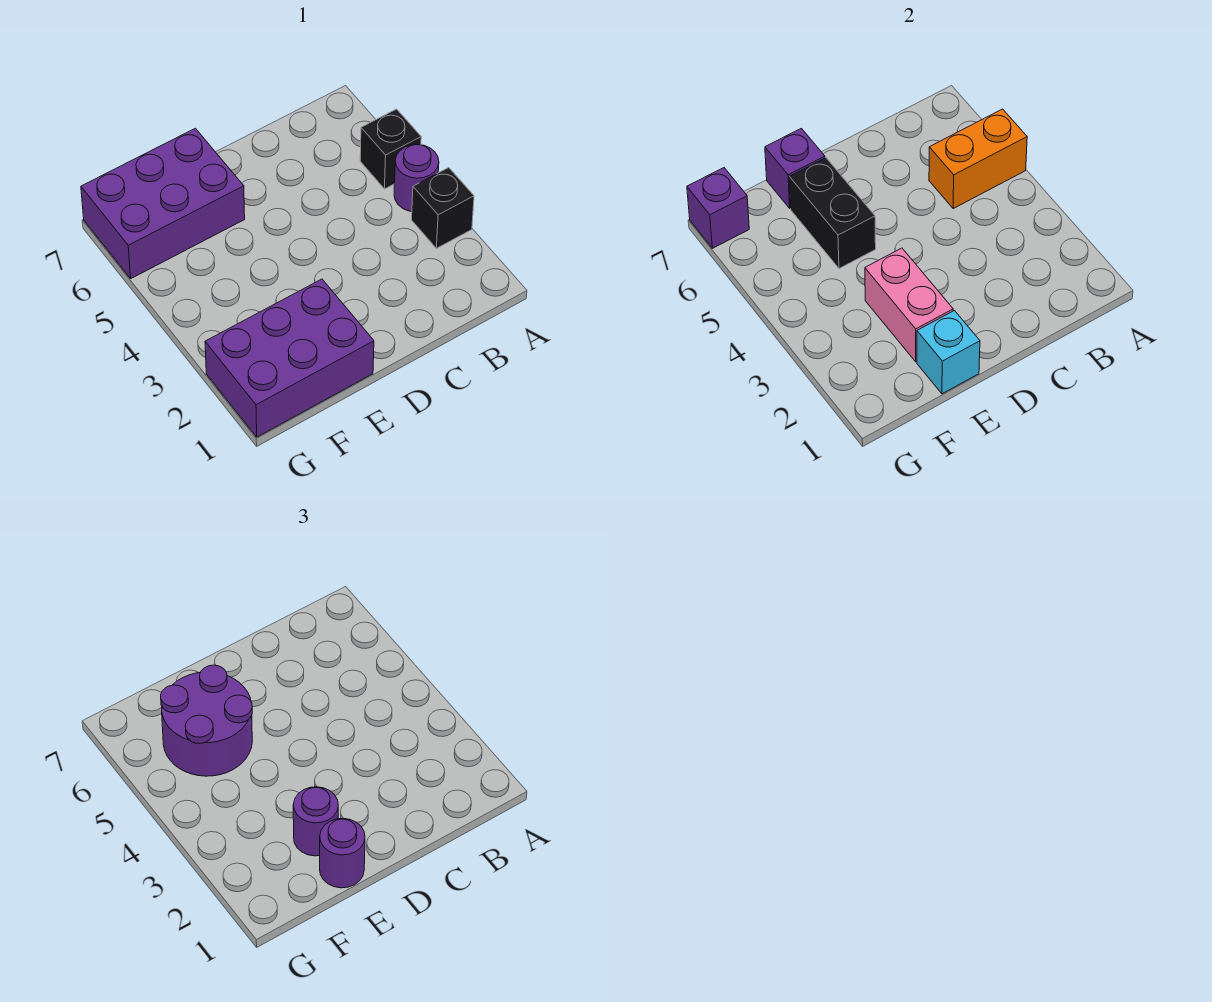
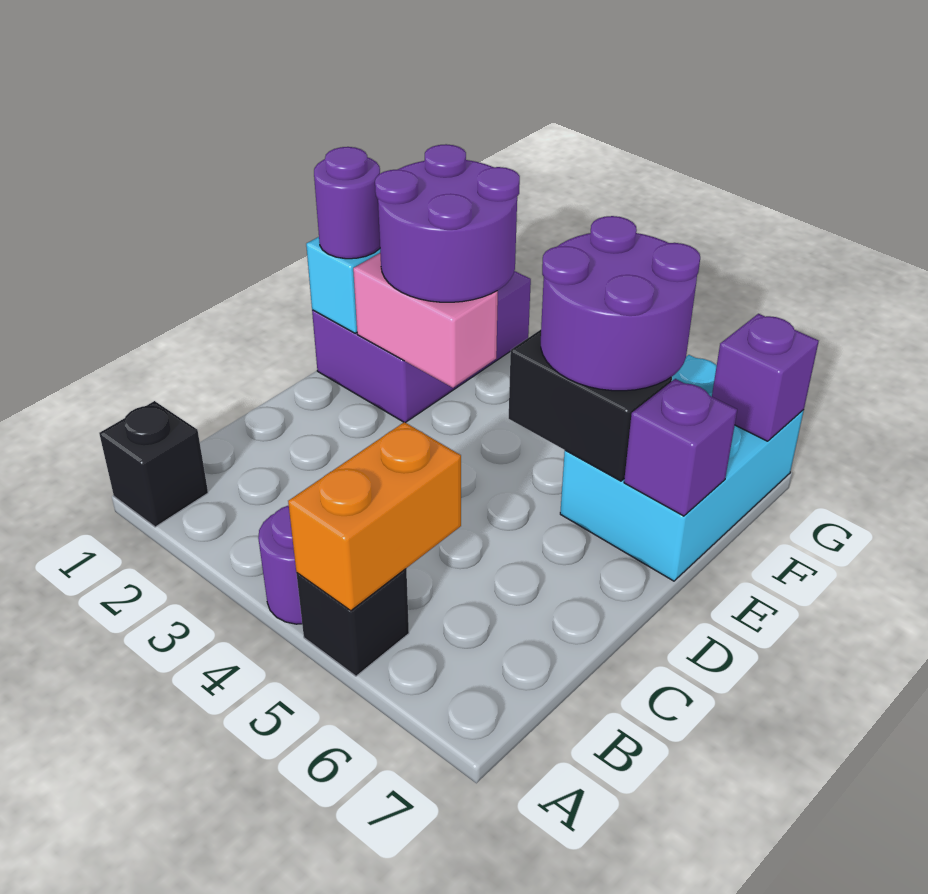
black brick A3 level 1 -> black brick A1 level 1
purple round brick E2 level 3 -> purple round brick E2:F3 level 3
purple brick E6:G7 level 1 -> cyan brick E6:G7 level 1

